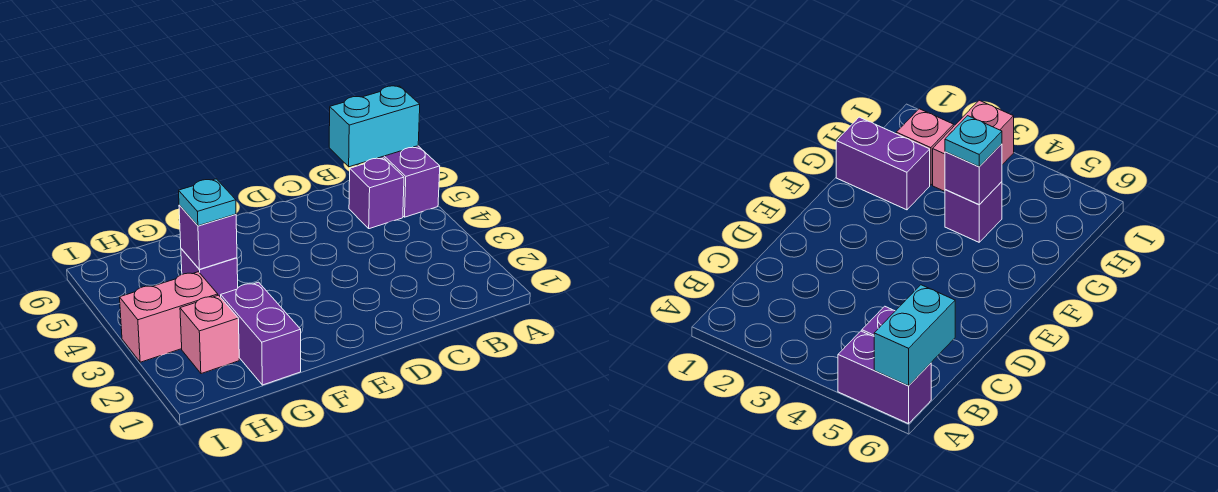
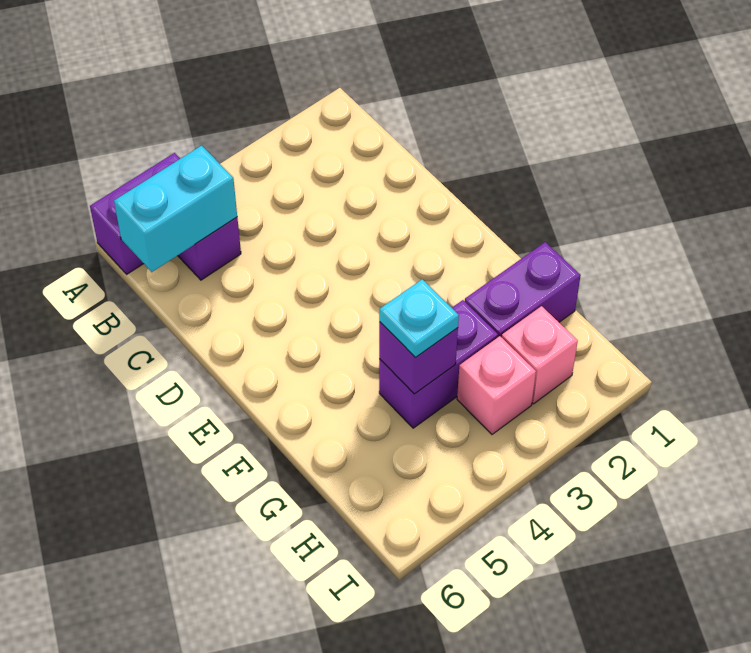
cyan brick A6:B6 level 2 -> cyan brick B5:B6 level 2
purple brick G4 level 1 -> purple brick G3:G4 level 1
pink brick H3:I3 level 1 -> pink brick H3 level 1

